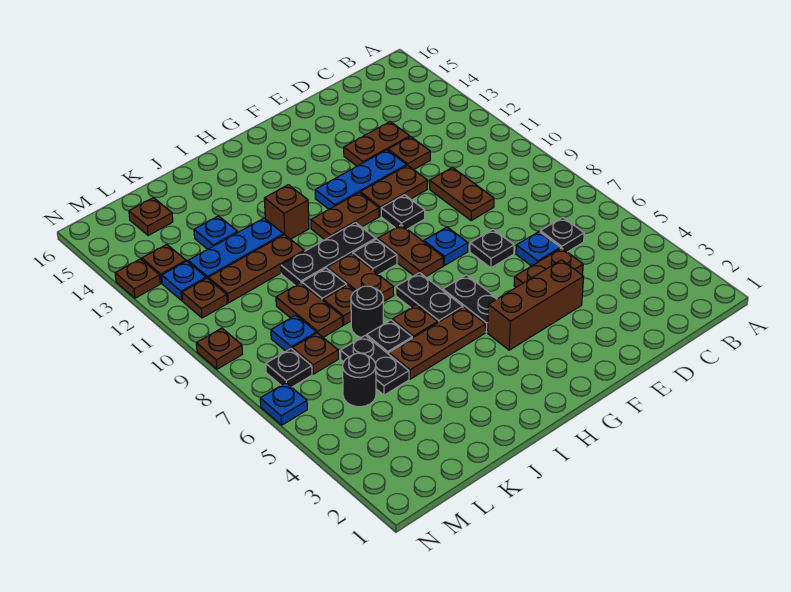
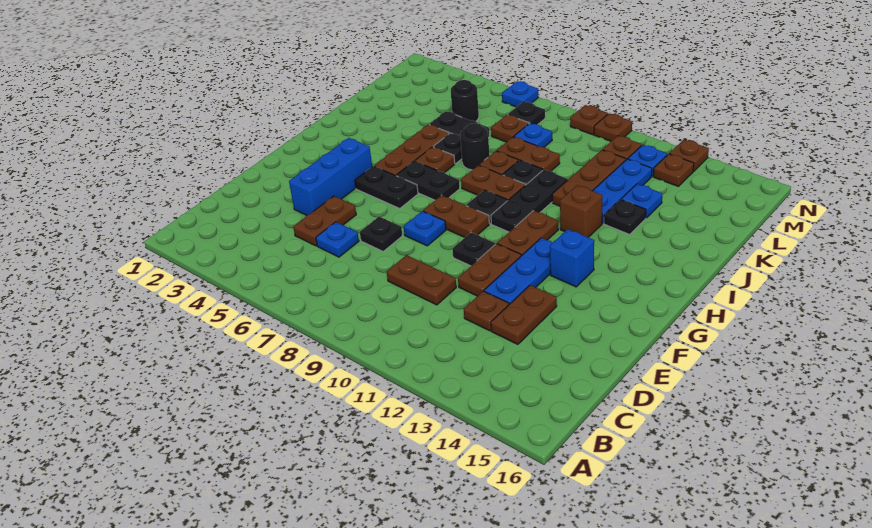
black plate C6 level 1 -> black plate J13 level 1
brown brick E4:G4 level 1 -> blue brick E4:G4 level 1
none -> blue brick G13 level 1
brown plate L15 level 1 -> brown plate N10 level 1

